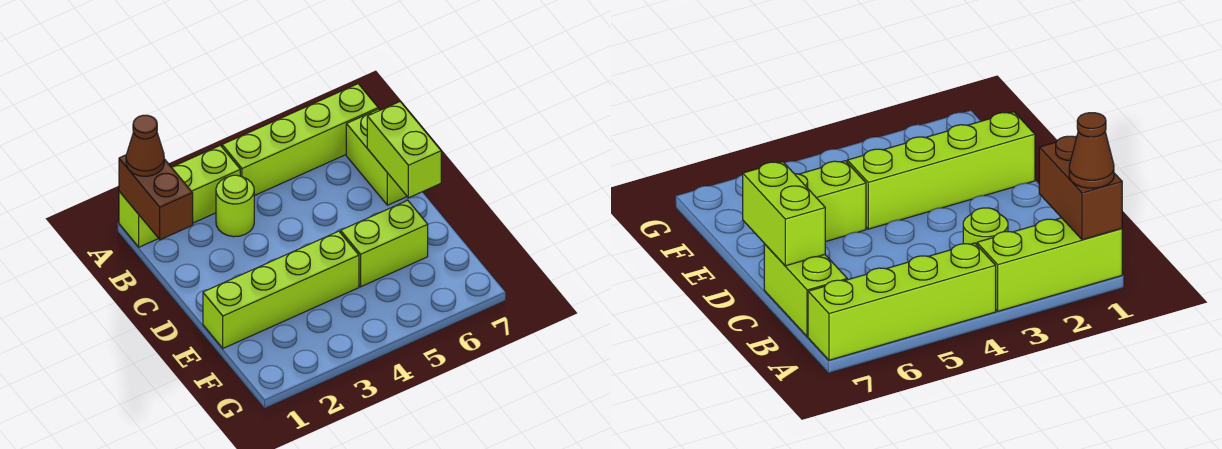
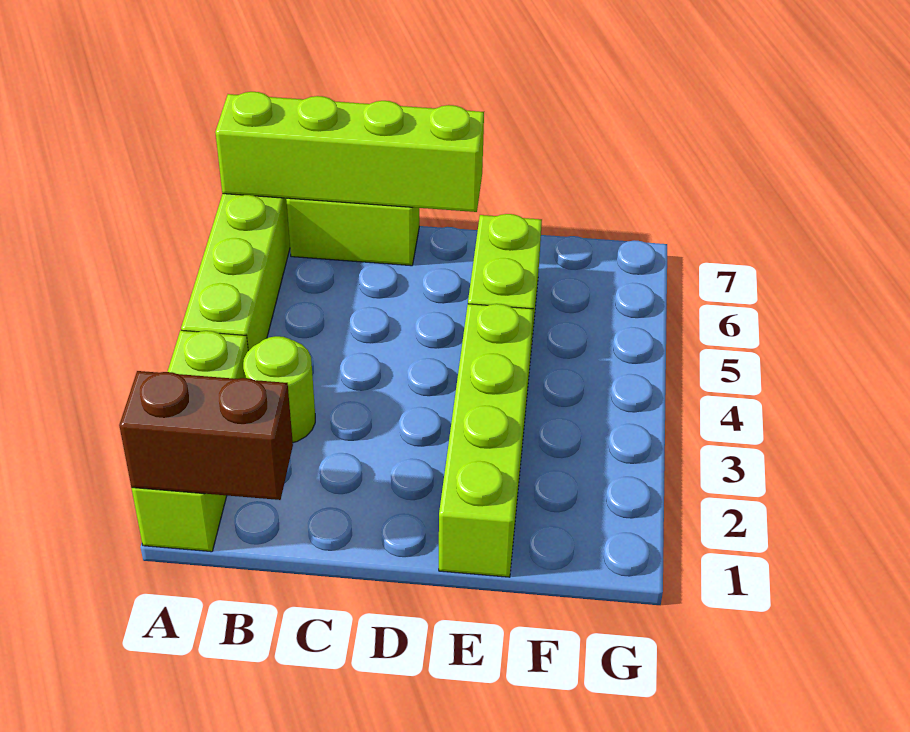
brown cone A1 level 3 -> none
lime brick C7:D7 level 2 -> lime brick A7:D7 level 2

